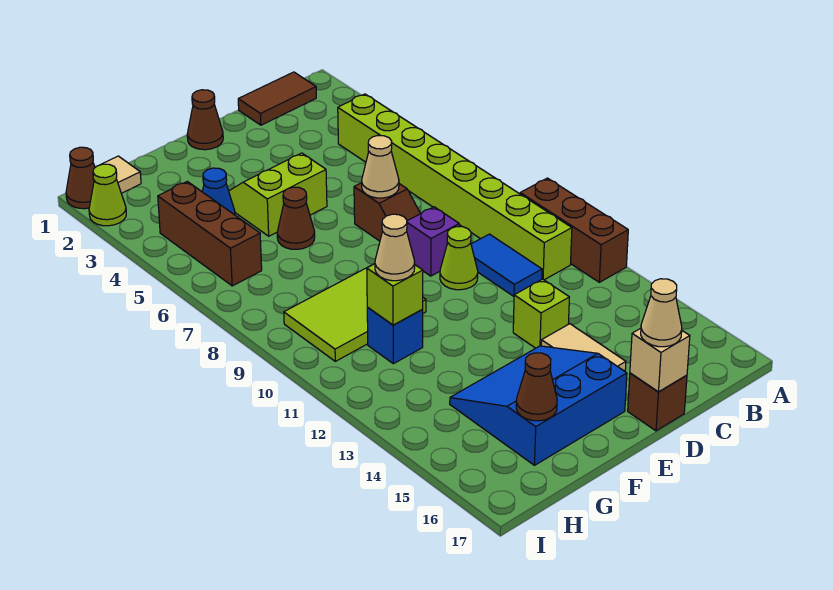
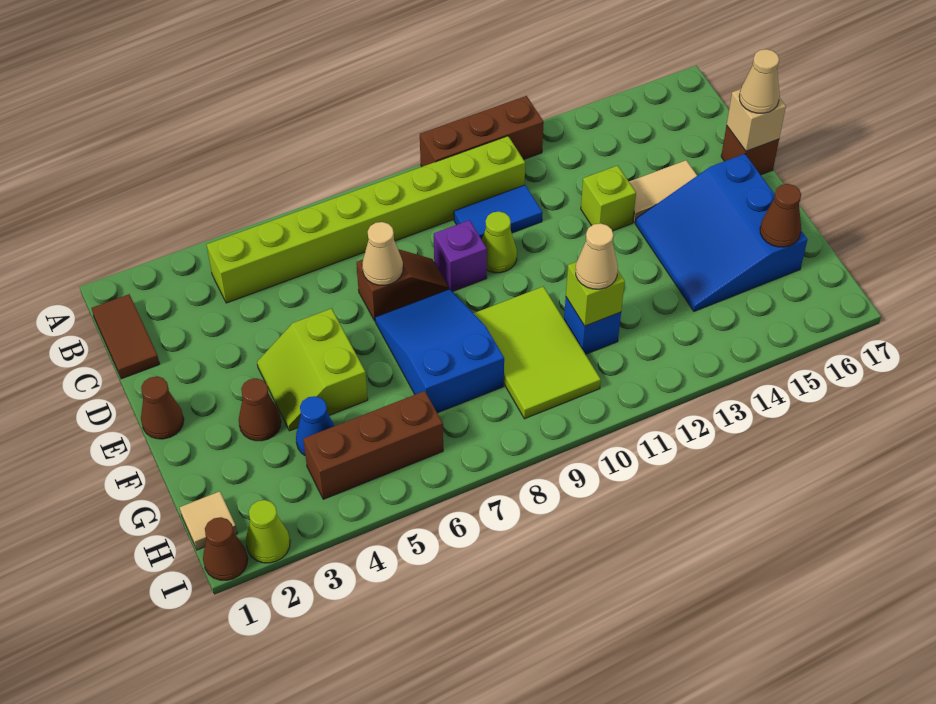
none -> blue slope E7:G8 level 1 top G
brown cone F6 level 1 -> brown cone F3 level 1

